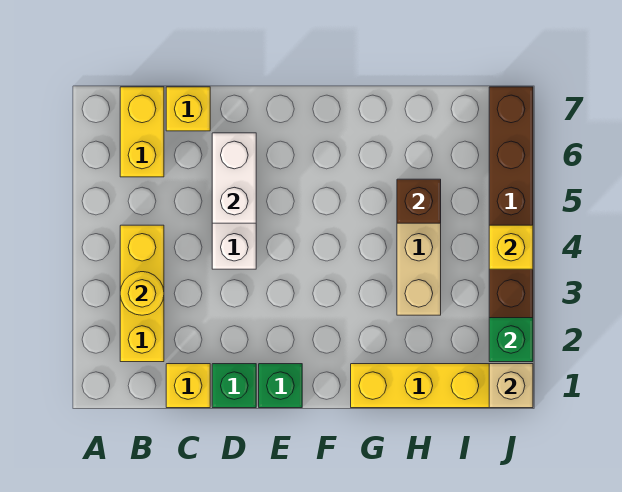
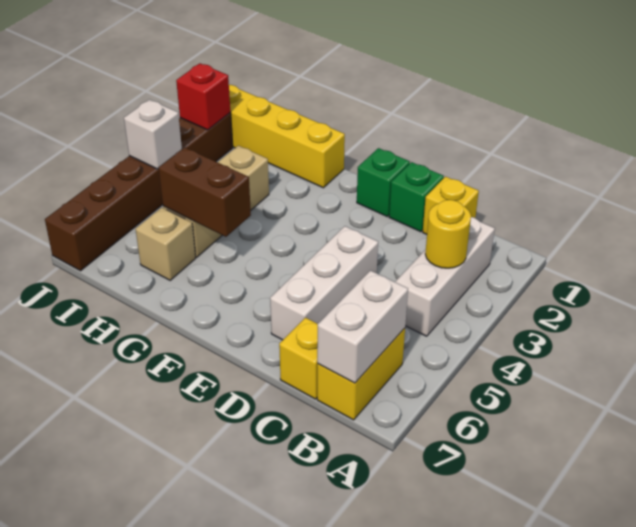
yellow brick B2:B4 level 1 -> white brick B2:B4 level 1
white brick D5:D6 level 2 -> white brick B6:B7 level 2
brown brick H5 level 2 -> brown brick G5:H5 level 2
tan brick J1 level 2 -> tan brick H6 level 1
green brick J2 level 2 -> red brick J2 level 2
yellow brick J4 level 2 -> white brick J4 level 2

